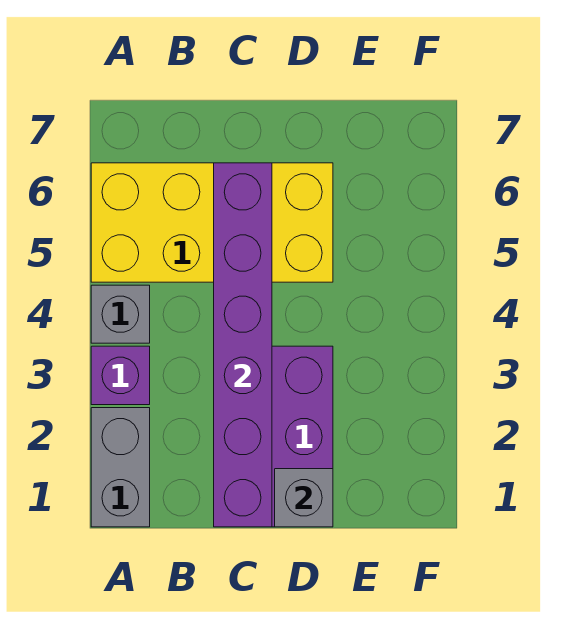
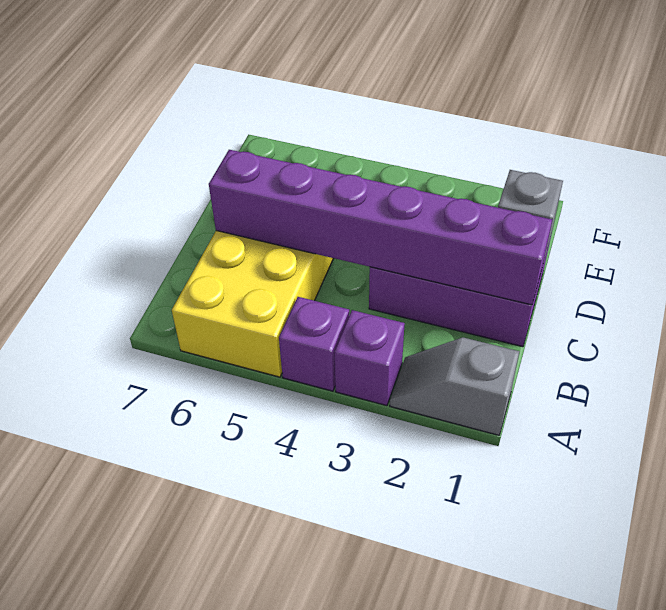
grey brick A1:A2 level 1 -> grey slope A1:A2 level 1 top 1
grey brick A4 level 1 -> purple brick A4 level 1

